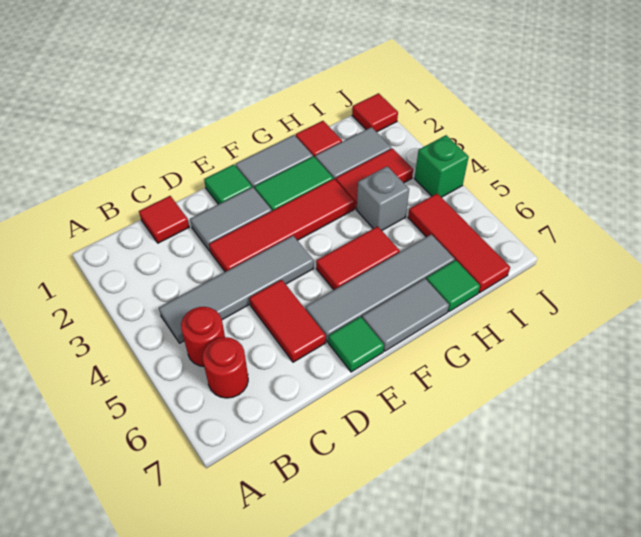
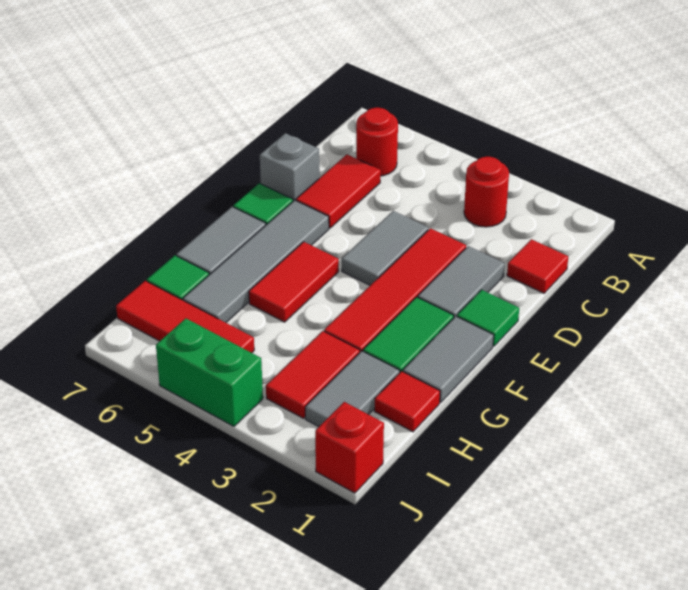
grey tile B4:E4 level 1 -> grey tile D4:E4 level 1
red round brick B5 level 1 -> red round brick B3 level 1
red tile D5:D6 level 1 -> red tile C6:D6 level 1
grey brick H4 level 1 -> grey brick D7 level 1
red tile J1 level 1 -> red brick J1 level 1
green brick J4 level 1 -> green brick J4:J5 level 1

